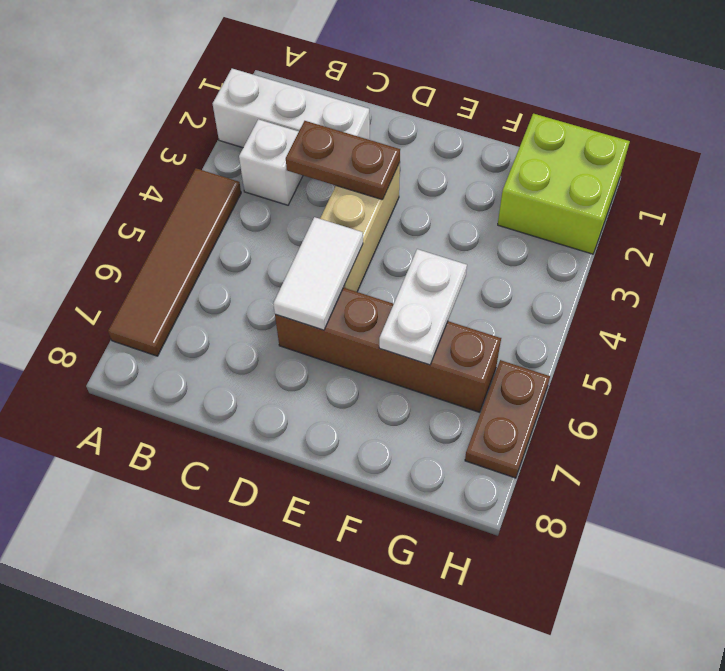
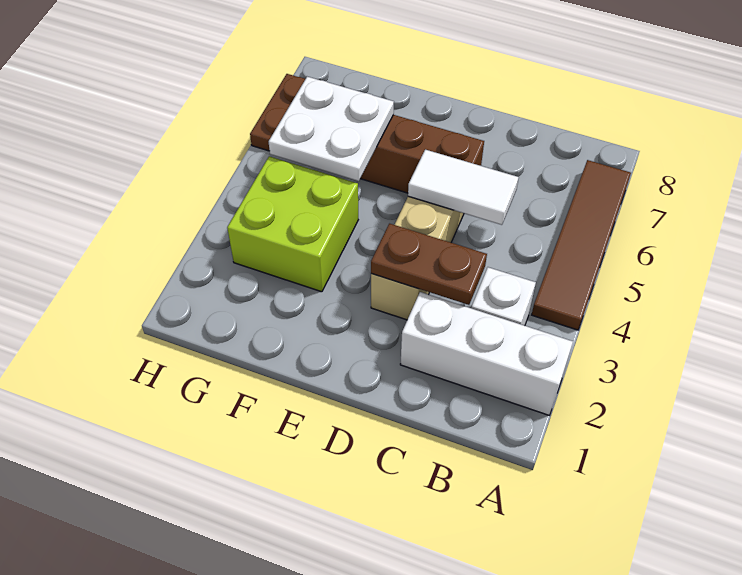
white tile D5:D6 level 2 -> white tile C5:D5 level 2
white plate F5:F6 level 2 -> white plate F5:G6 level 2
lime brick G1:H2 level 1 -> lime brick F3:G4 level 1

